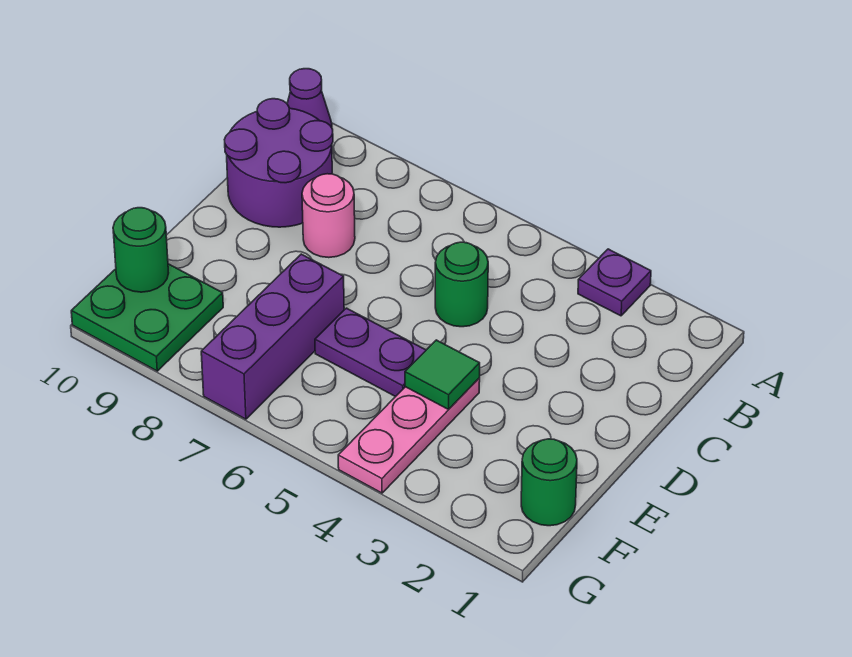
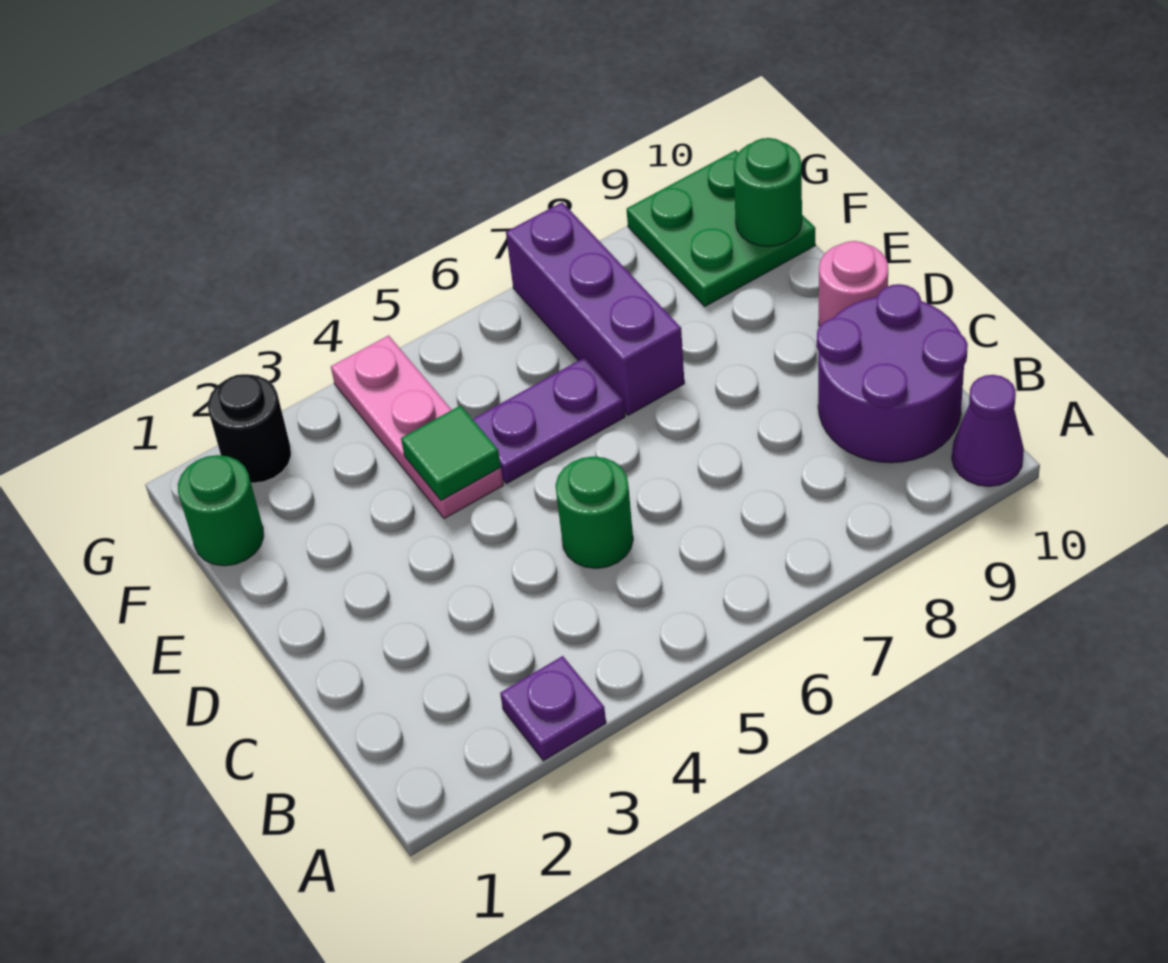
pink round brick C8 level 1 -> pink round brick D10 level 1
none -> black round brick G2 level 1

